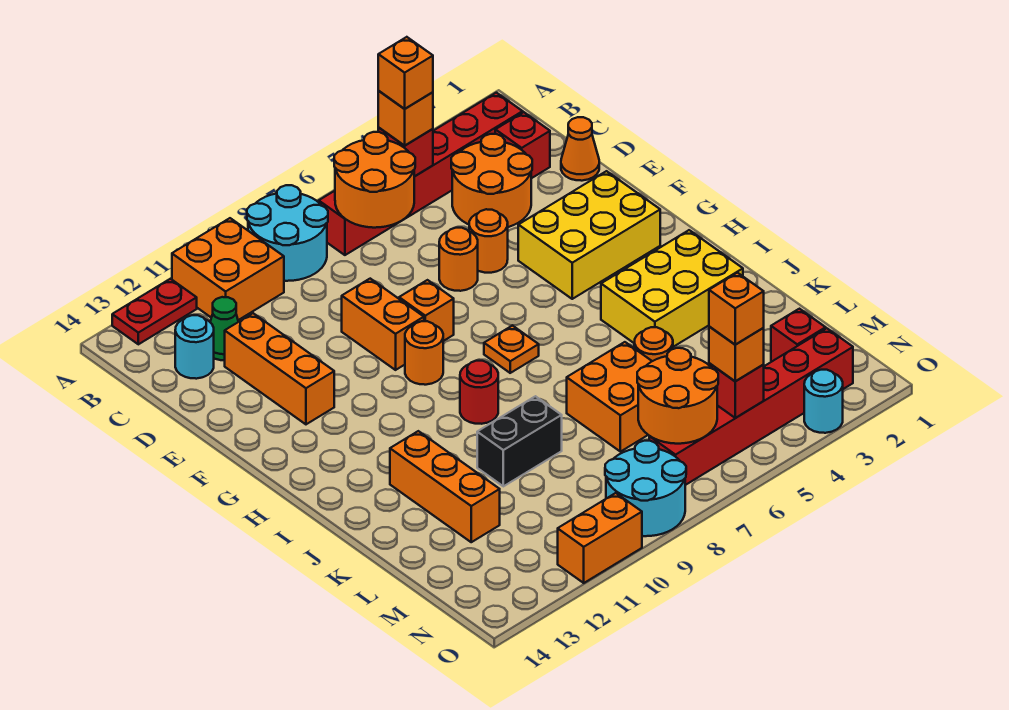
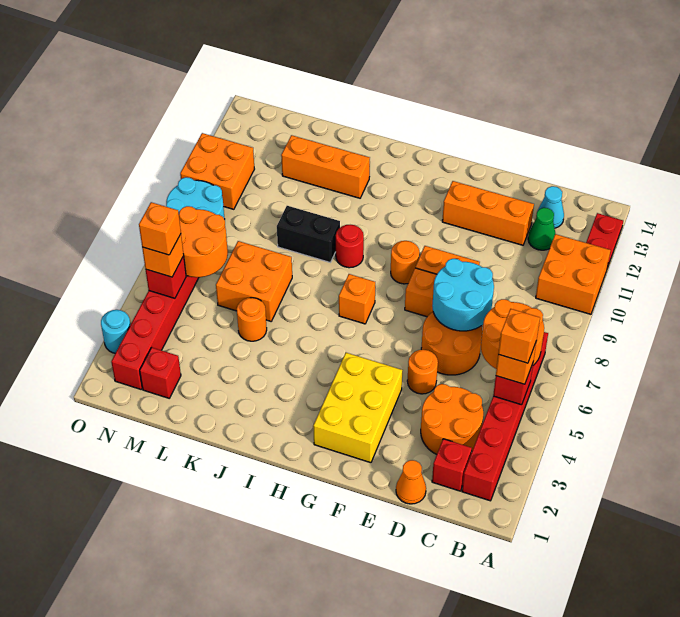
cyan round brick A8:B9 level 1 -> cyan round brick D7:E8 level 2
cyan round brick C13 level 1 -> cyan cone C13 level 1
orange round brick E6 level 1 -> orange round brick D6:E7 level 1
orange plate H7 level 1 -> orange brick H7 level 1
yellow brick I2:J4 level 1 -> none
black brick K9:K10 level 1 -> black brick J9:K9 level 1
orange brick O10:O11 level 1 -> orange brick N10:O11 level 1

